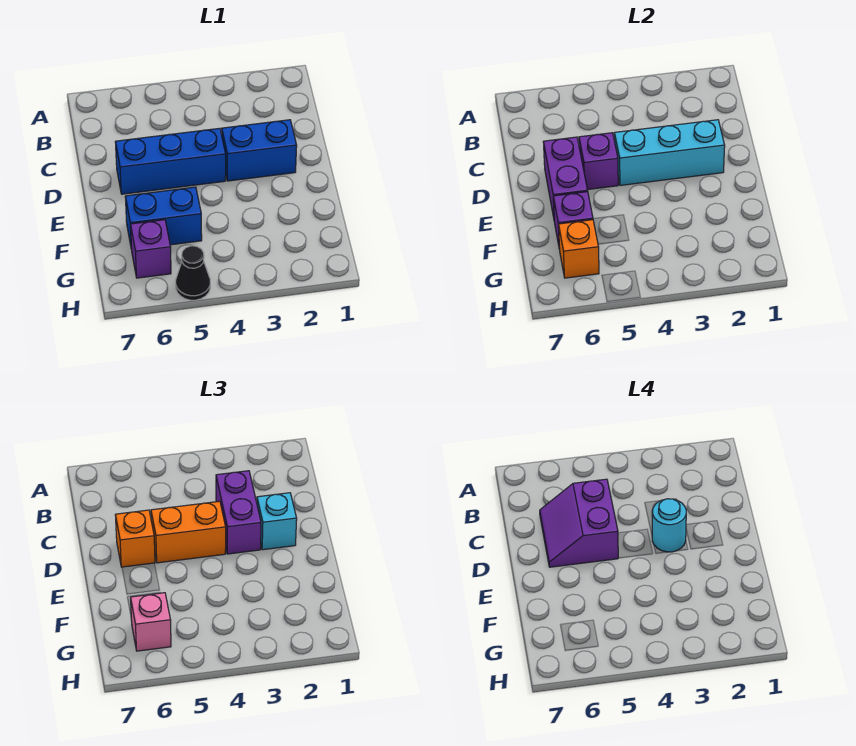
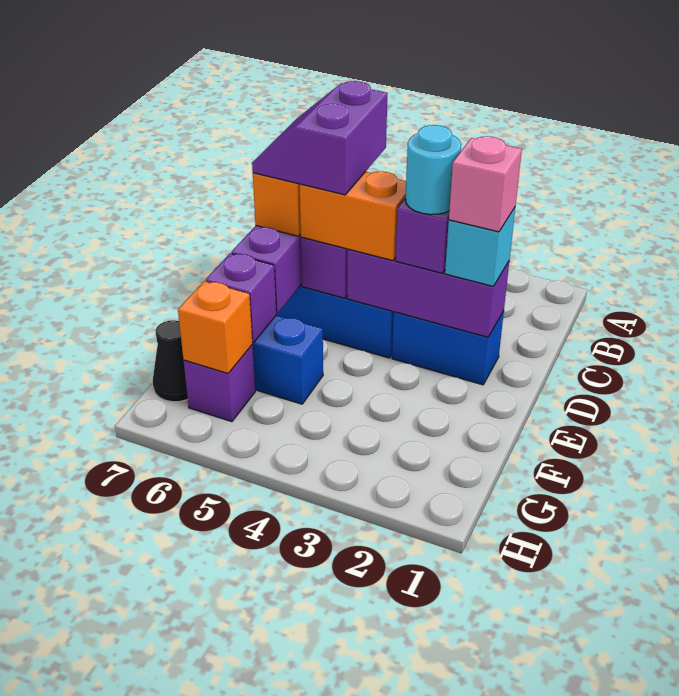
cyan brick D2:D4 level 2 -> purple brick D2:D4 level 2
pink brick G6 level 3 -> pink brick D2 level 4
black cone H5 level 1 -> black cone G7 level 1

